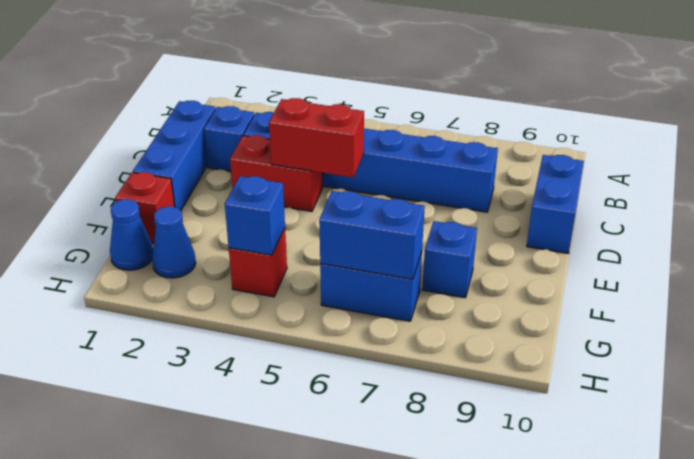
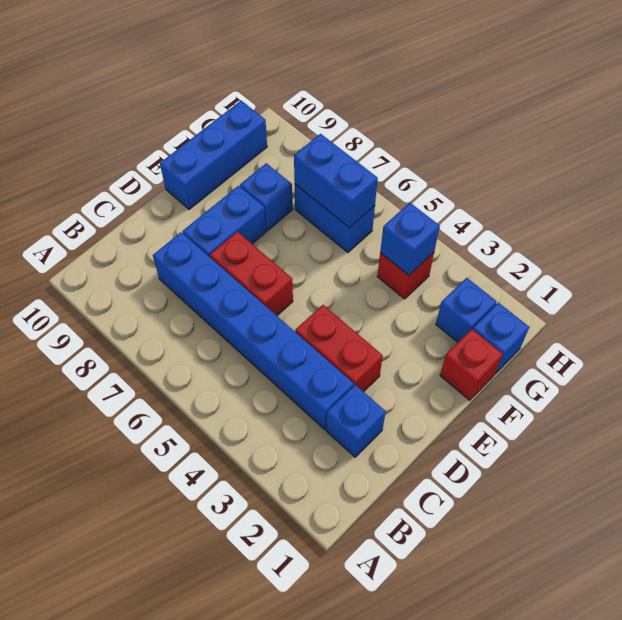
blue brick C1:E1 level 1 -> blue brick E10:G10 level 1
blue brick C10:D10 level 1 -> blue brick D8:E8 level 1
red brick D4:D5 level 2 -> red brick D6:D7 level 1
blue cone G1 level 1 -> blue brick G1 level 1
blue cone G2 level 1 -> blue brick G2 level 1

